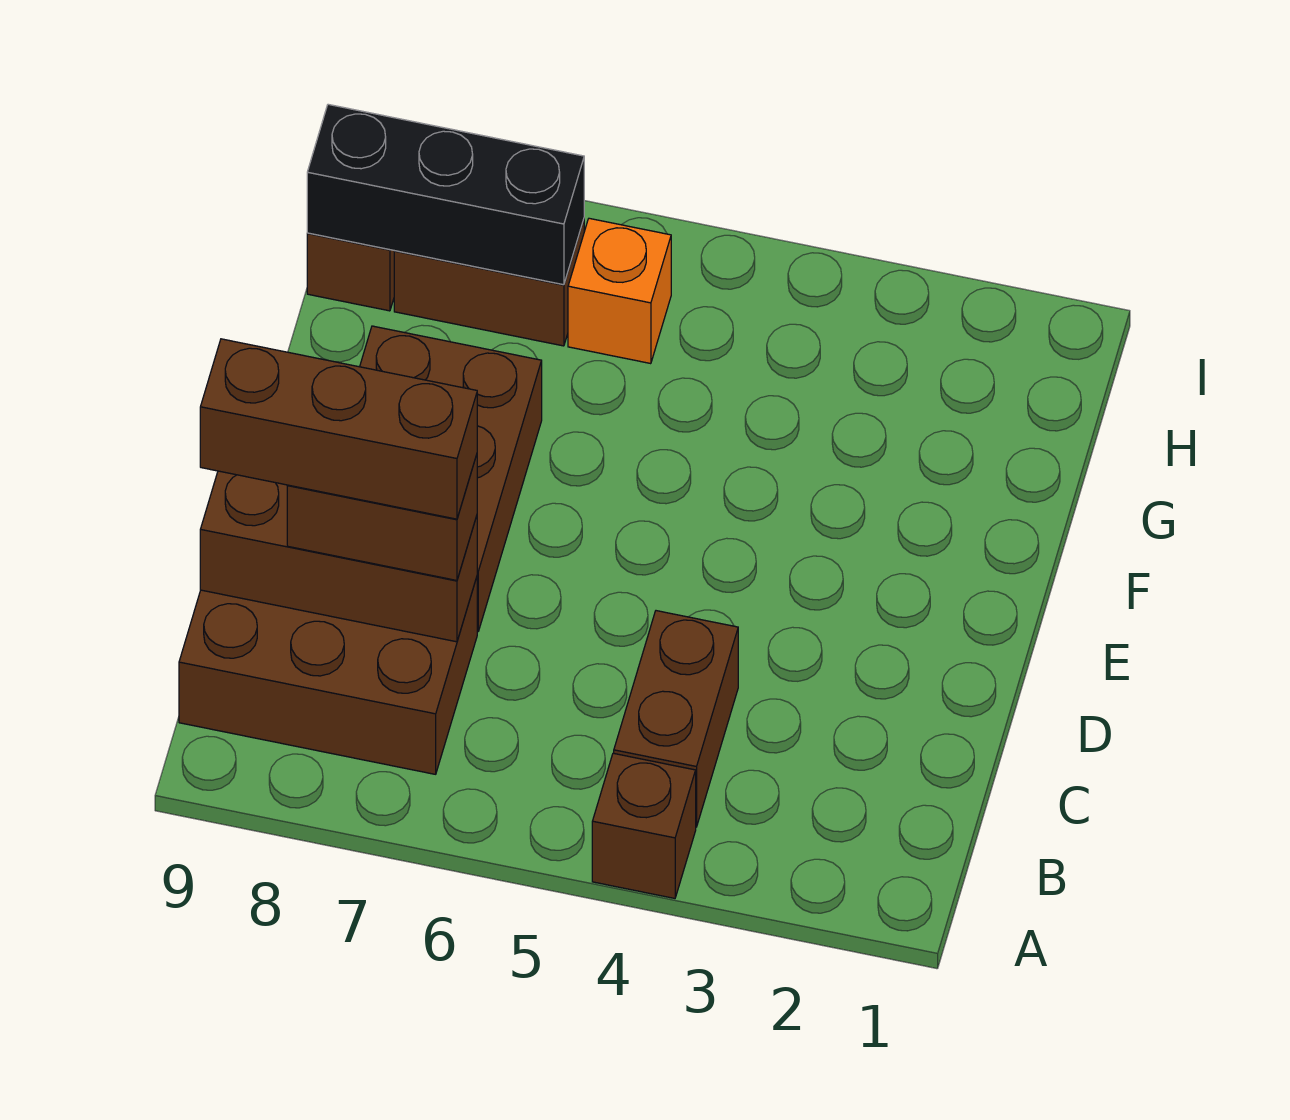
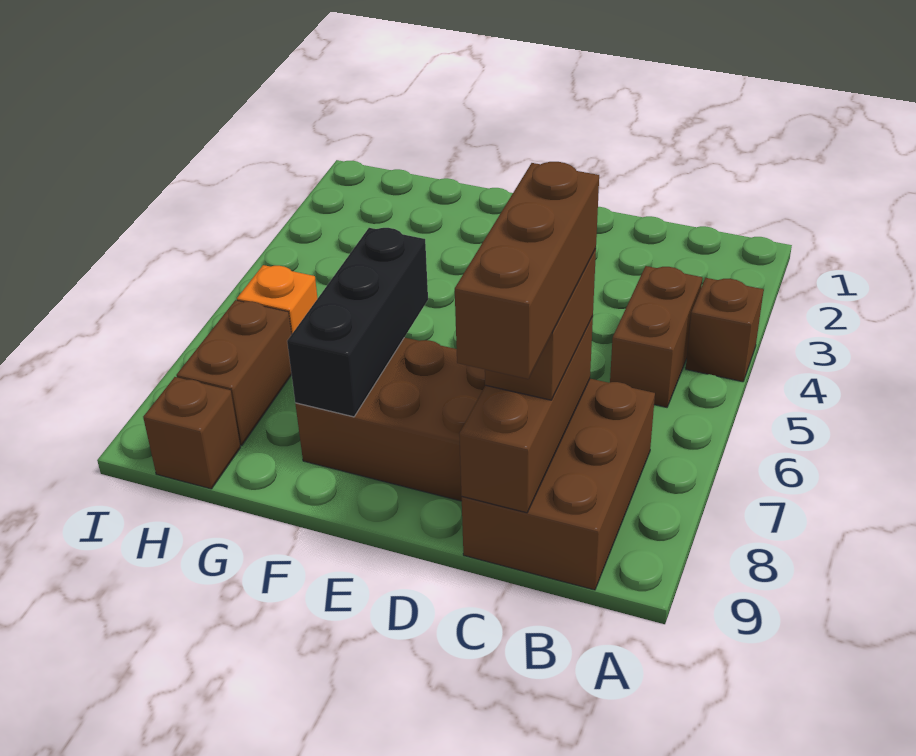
brown brick B4:C4 level 1 -> brown brick B4:B5 level 1
black brick H7:H9 level 2 -> black brick F6:F8 level 2

